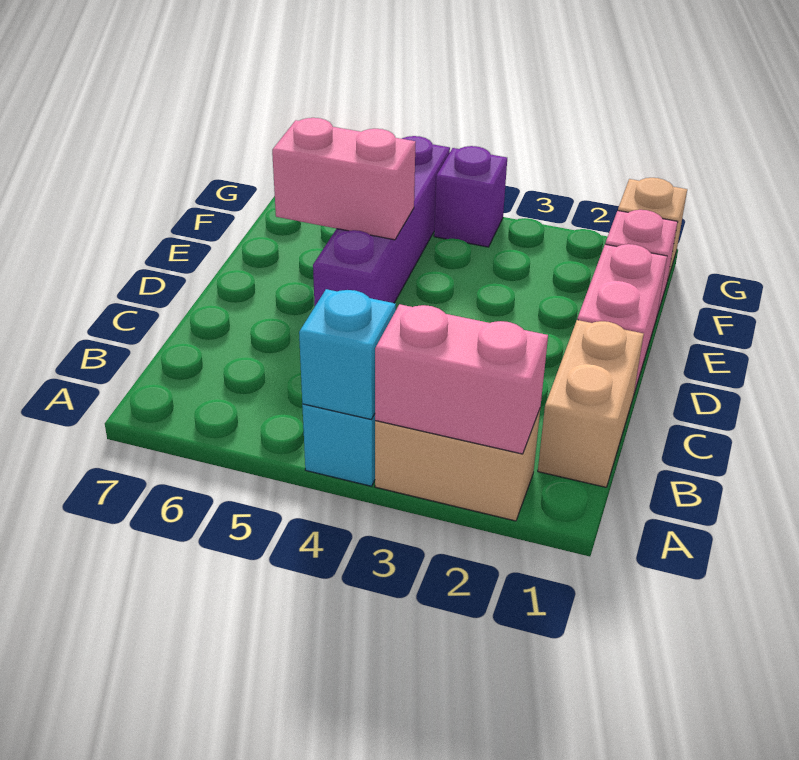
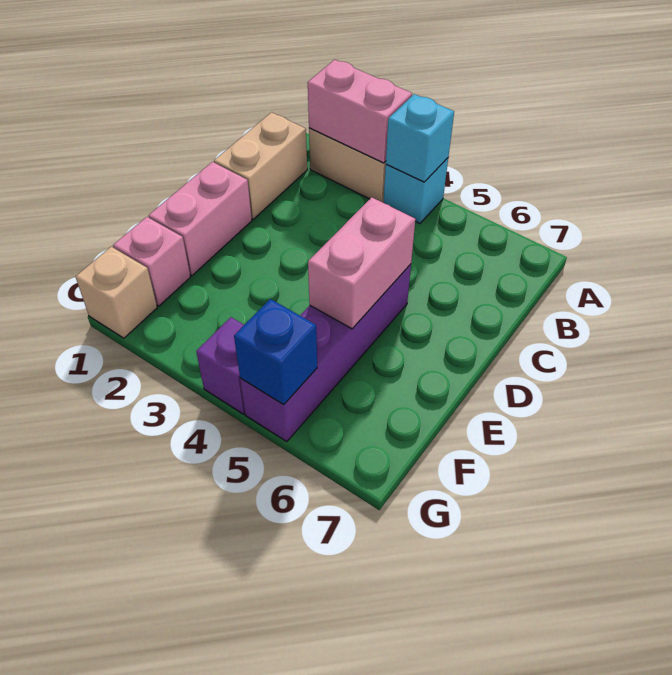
pink brick E5:E6 level 2 -> pink brick D5:E5 level 2
none -> blue brick G5 level 2

